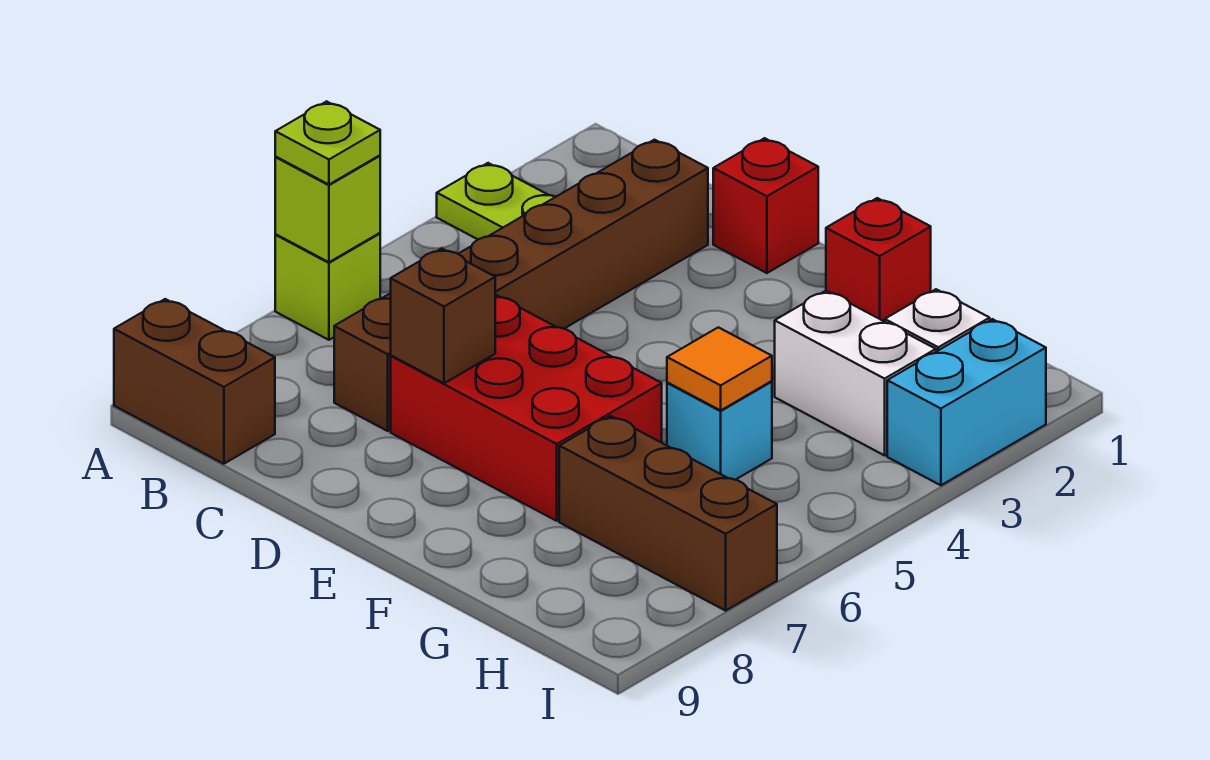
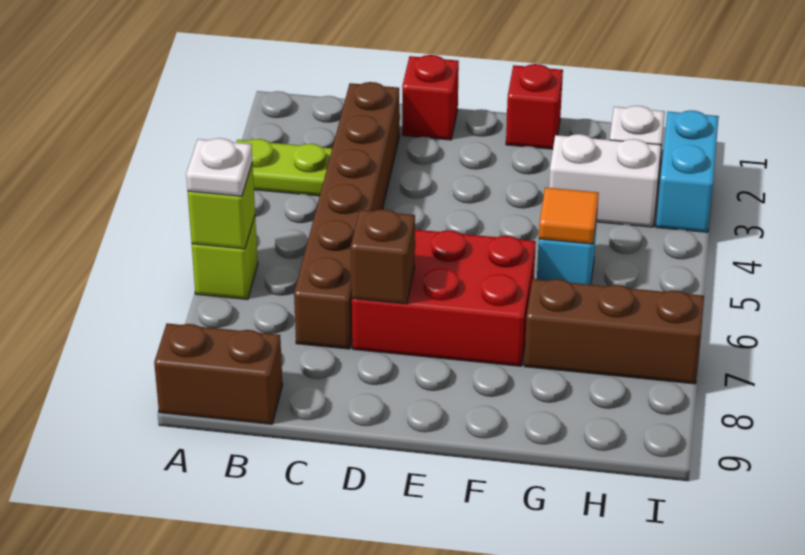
lime plate A6 level 3 -> white plate A6 level 3

